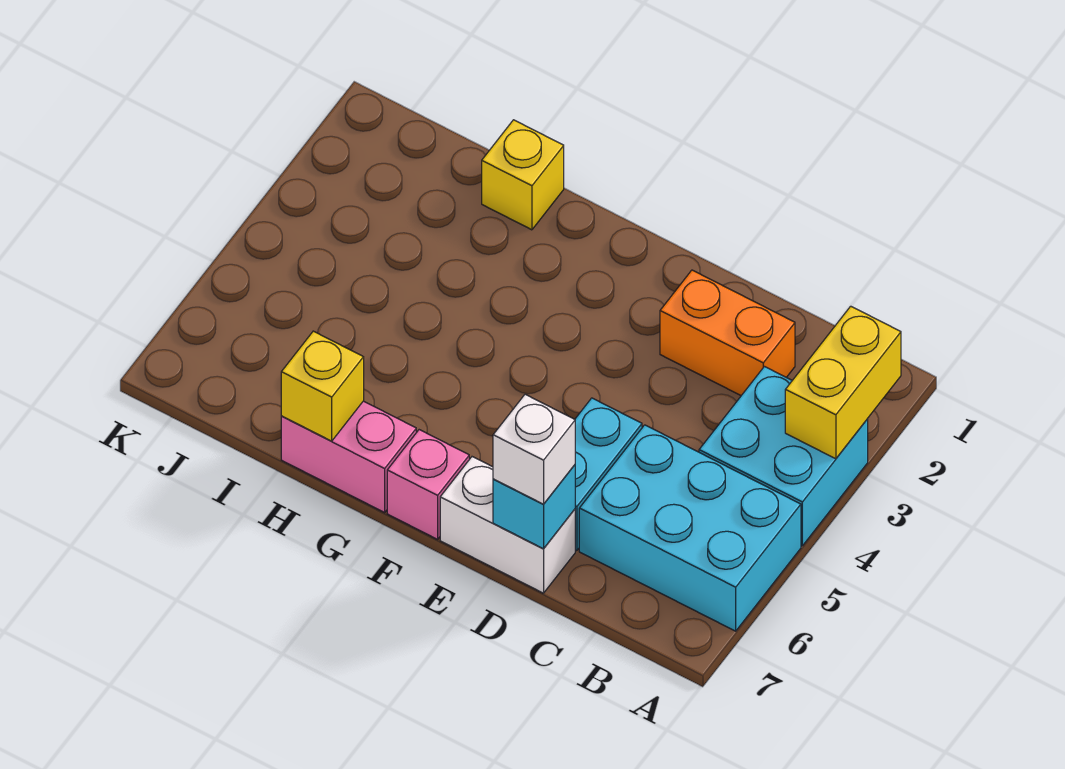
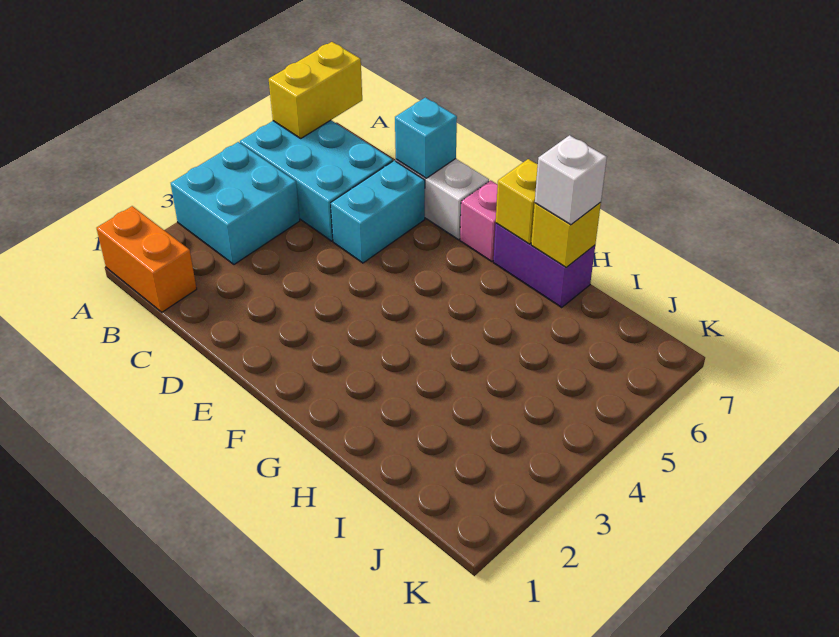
yellow brick A2:A3 level 2 -> yellow brick A6:A7 level 2
orange brick C2:D2 level 1 -> orange brick A1:B1 level 1
white brick D7 level 3 -> white brick H7 level 3
pink brick G7:H7 level 1 -> purple brick G7:H7 level 1
yellow brick H1 level 1 -> yellow brick G7 level 2

